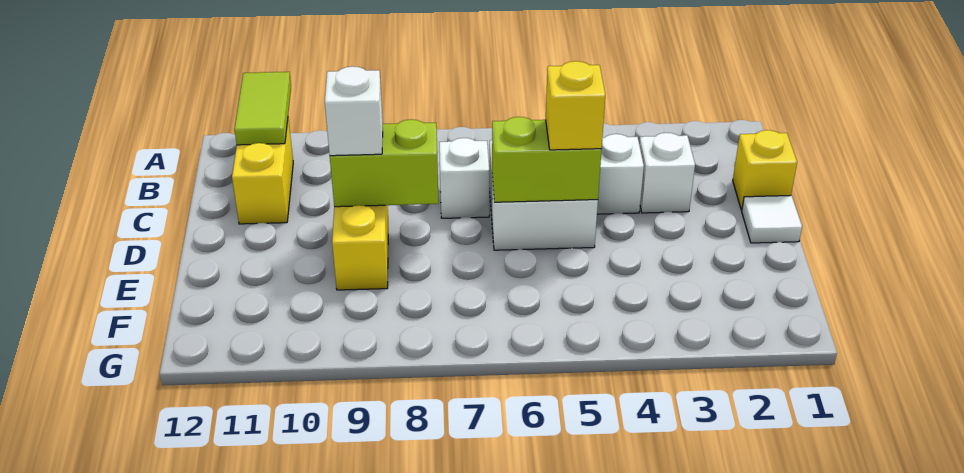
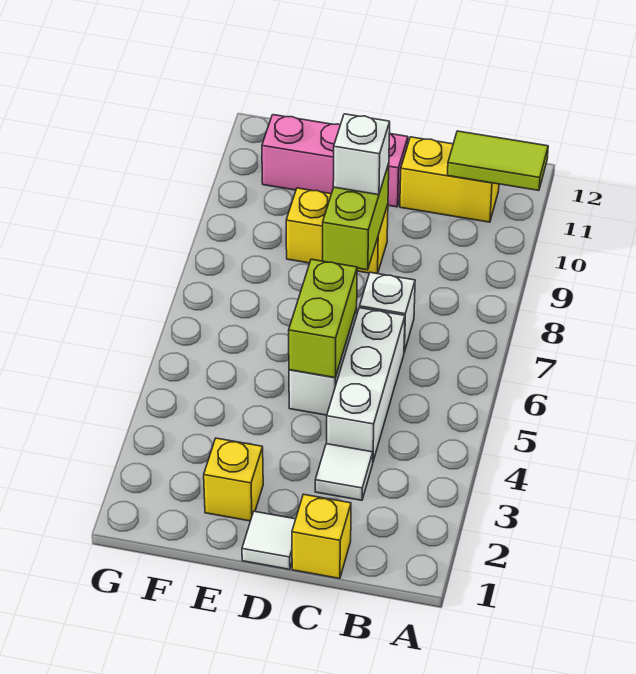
white brick C3 level 1 -> white tile C3 level 1
yellow brick D5 level 3 -> yellow brick E2 level 1
none -> pink brick D11:F11 level 1

